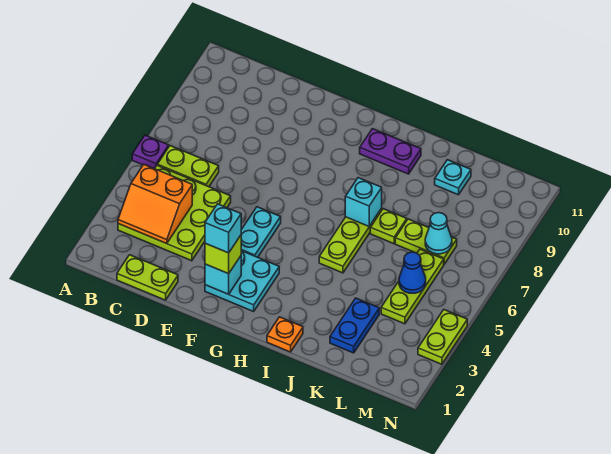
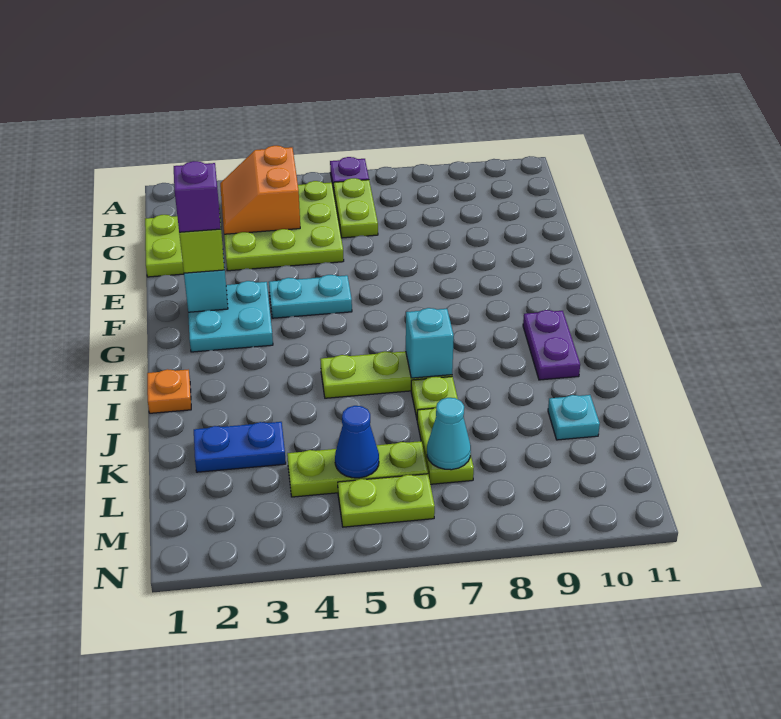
cyan brick F2 level 4 -> purple brick F2 level 4
lime plate N3:N4 level 1 -> lime plate M5:M6 level 1

